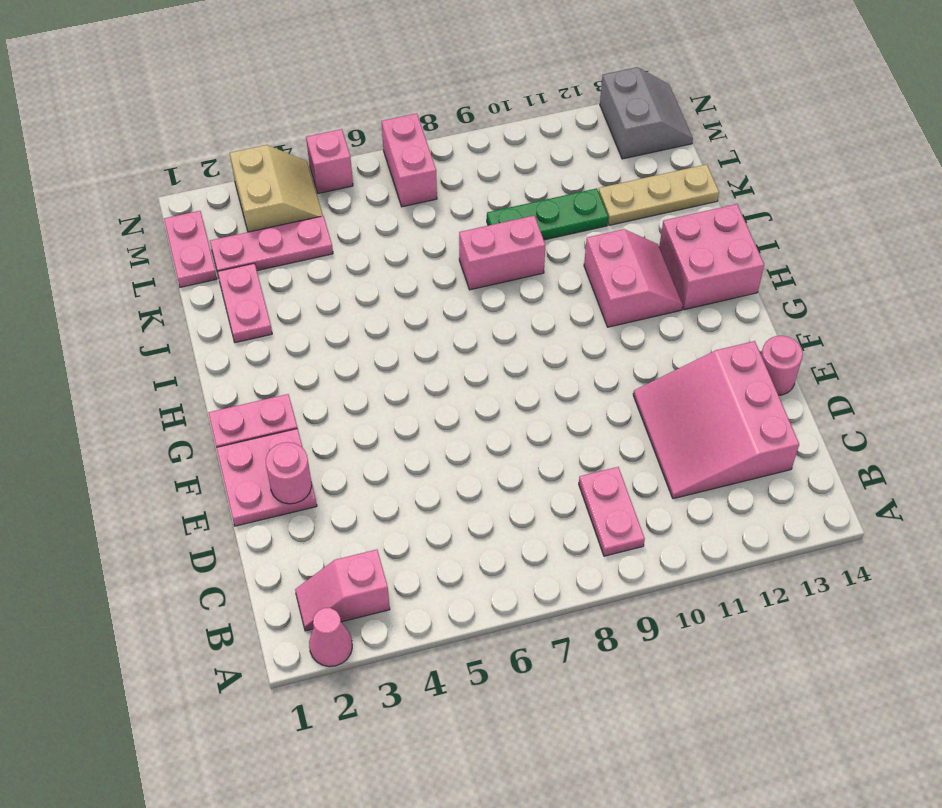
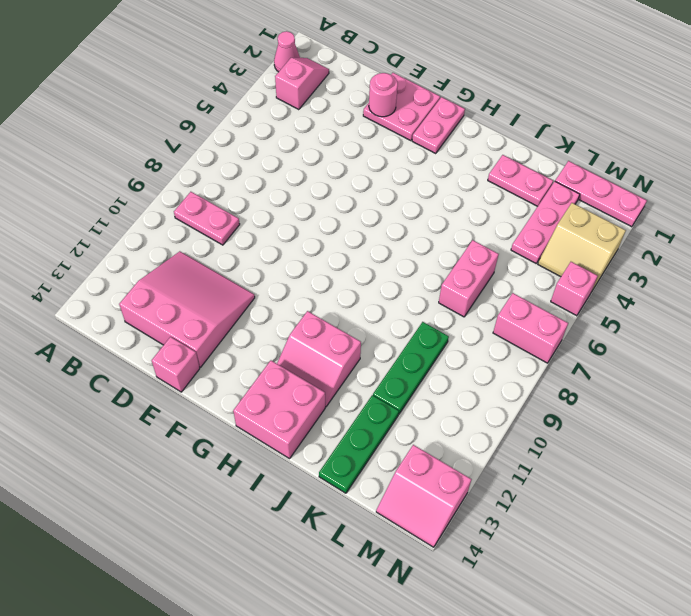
pink round brick E14 level 1 -> pink brick E14 level 1
pink brick J8:J9 level 1 -> pink brick K6:K7 level 1
tan plate K12:K14 level 1 -> green plate K12:K14 level 1
pink plate L1:M1 level 1 -> pink plate L1:N1 level 1
grey slope M13:N14 level 1 top 13 -> pink slope M13:N14 level 1 top 13

